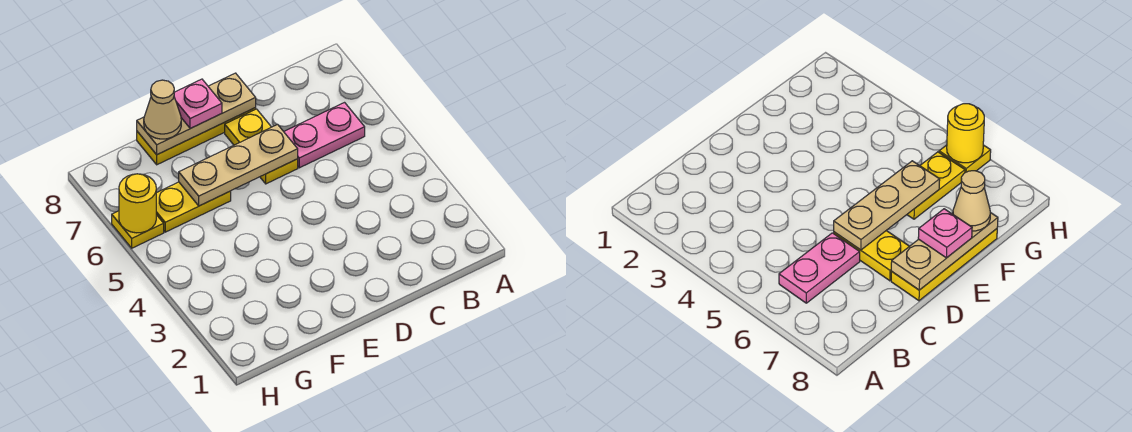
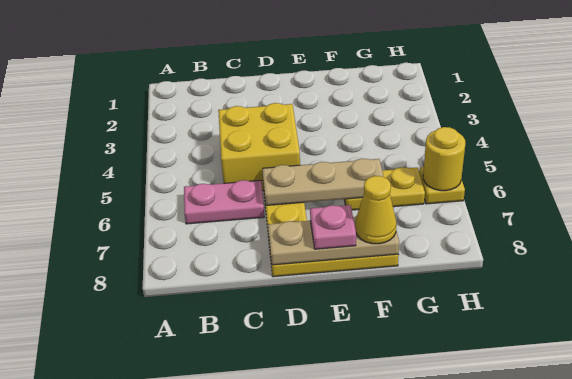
none -> yellow brick C4:D5 level 1
tan cone F8 level 3 -> yellow cone F8 level 3

